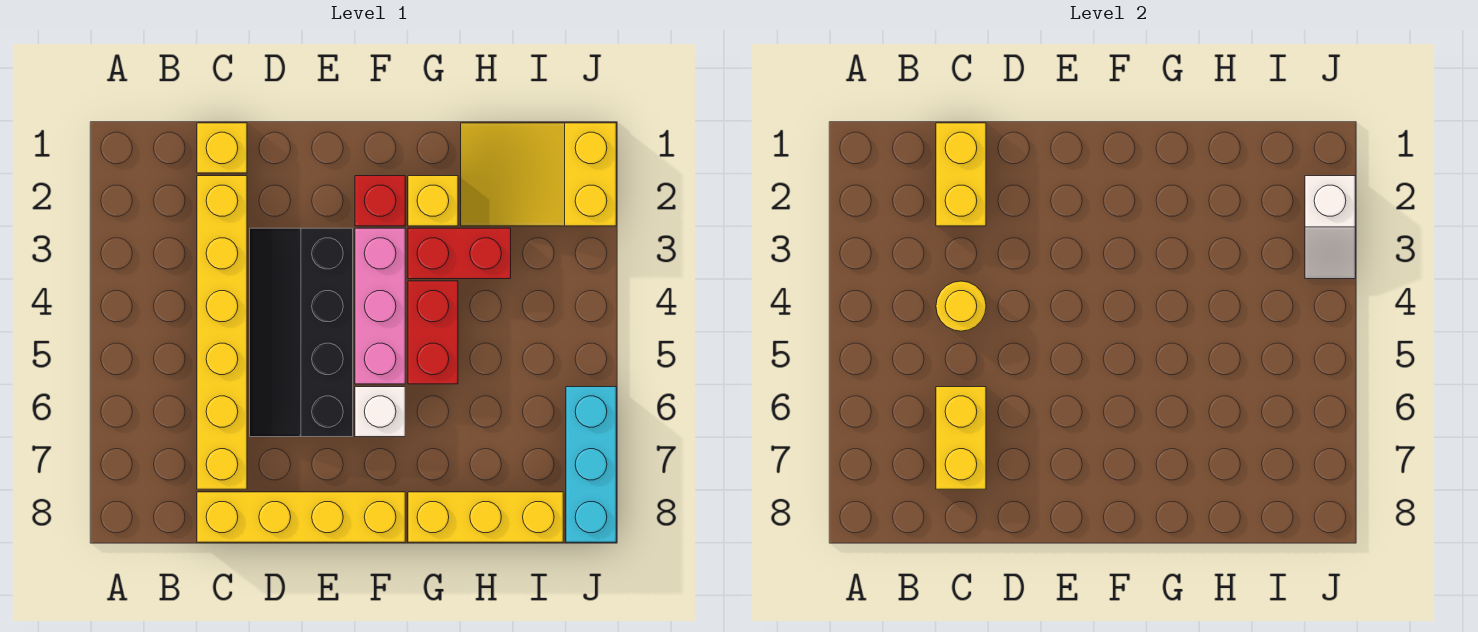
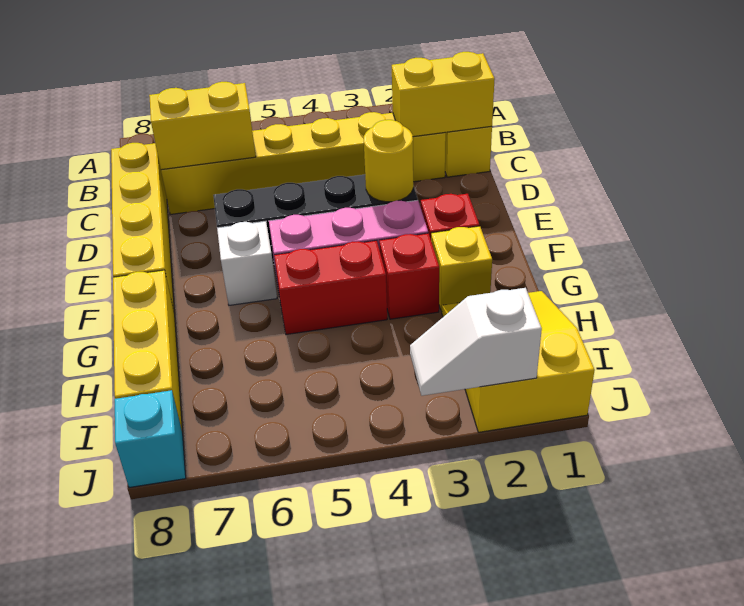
yellow round brick C4 level 2 -> yellow round brick E3 level 2
red brick G3:H3 level 1 -> red brick G3 level 1
cyan brick J6:J8 level 1 -> cyan brick J8 level 1

